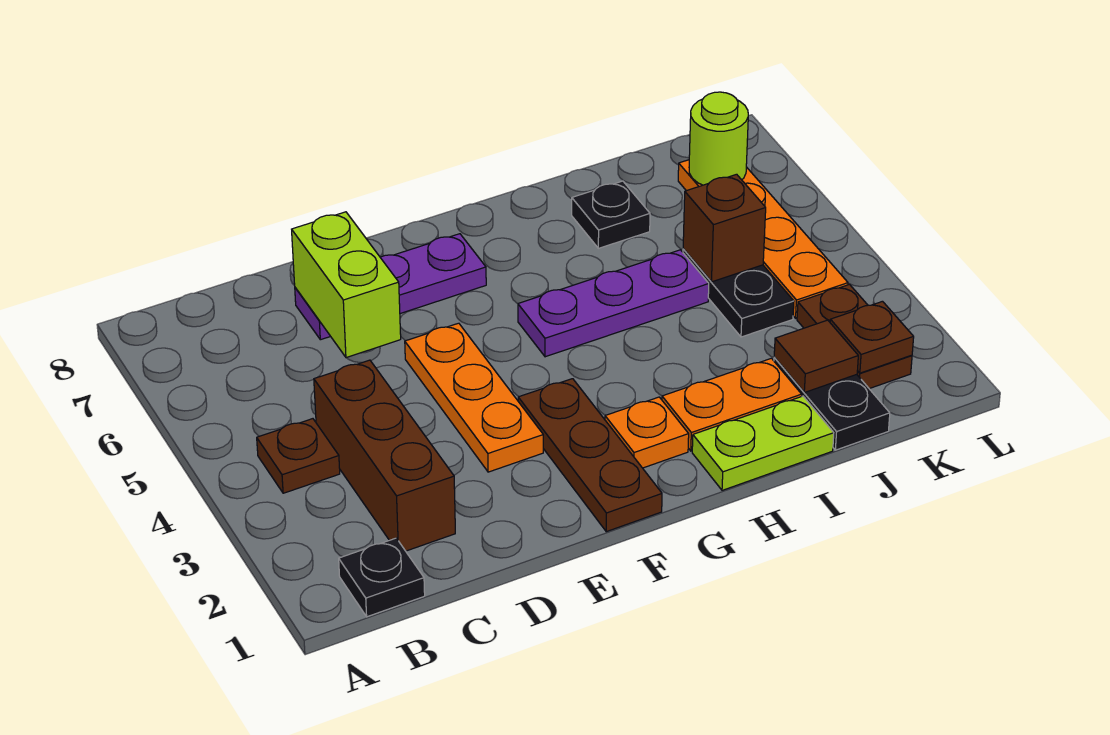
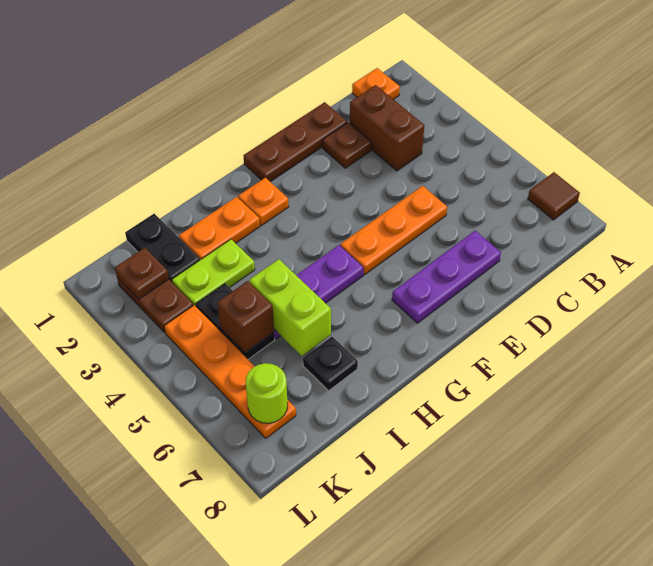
black plate B1 level 1 -> orange plate B1 level 1
brown plate B4 level 1 -> brown plate D2 level 1
brown brick C2:C4 level 1 -> brown brick C2:C3 level 1
lime brick D6:D7 level 2 -> lime brick I5:I6 level 2
orange plate E3:E5 level 1 -> orange plate D5:F5 level 1
brown plate F1:F3 level 1 -> brown plate D1:F1 level 1
lime plate H1:I1 level 1 -> lime plate I3:J3 level 1
brown tile J2 level 2 -> brown tile A7 level 1

